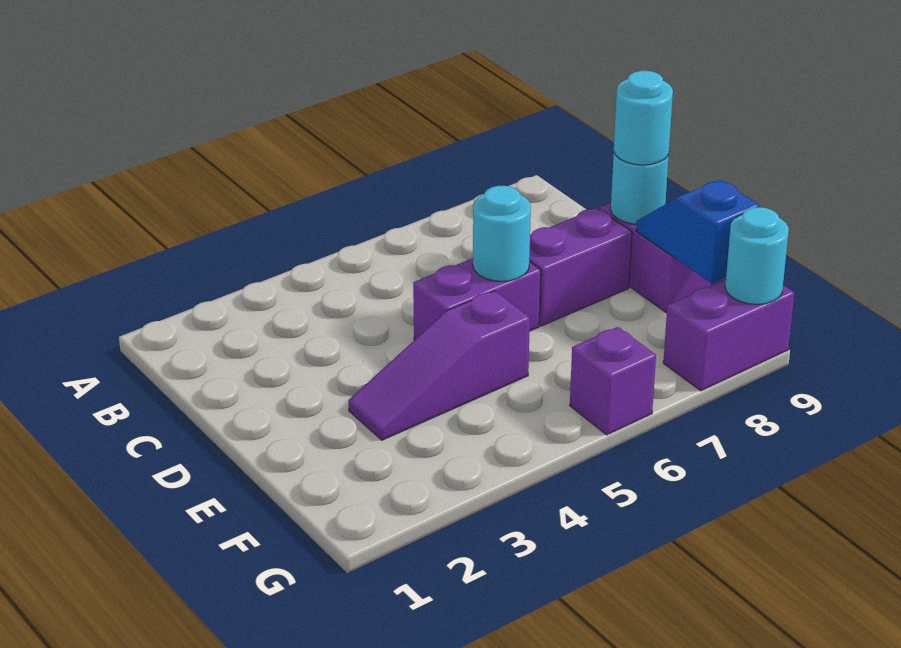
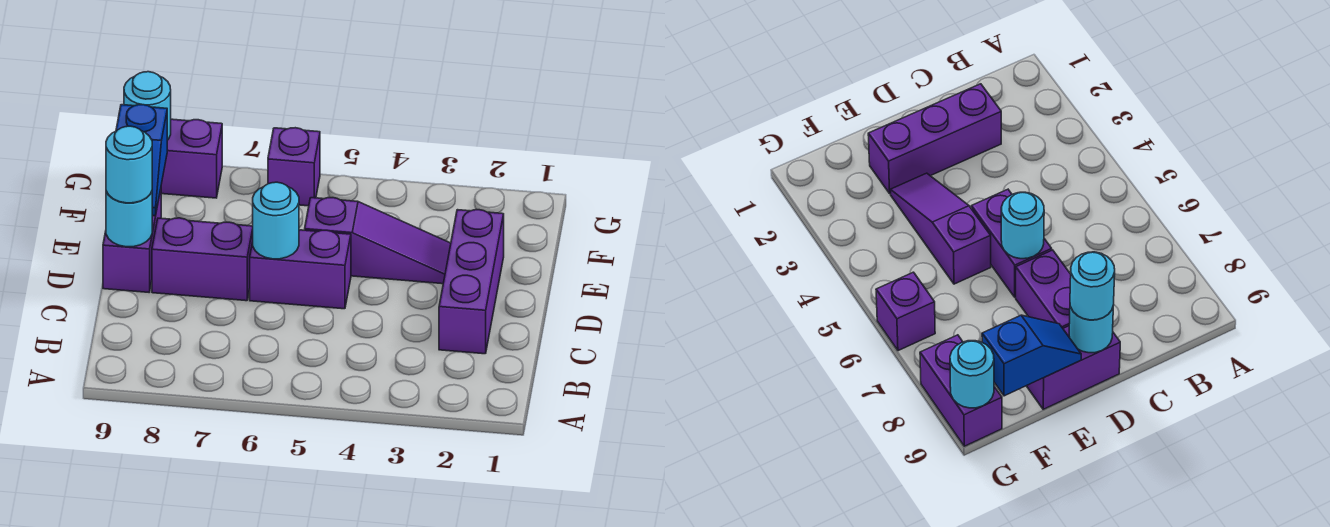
none -> purple brick C2:E2 level 1

